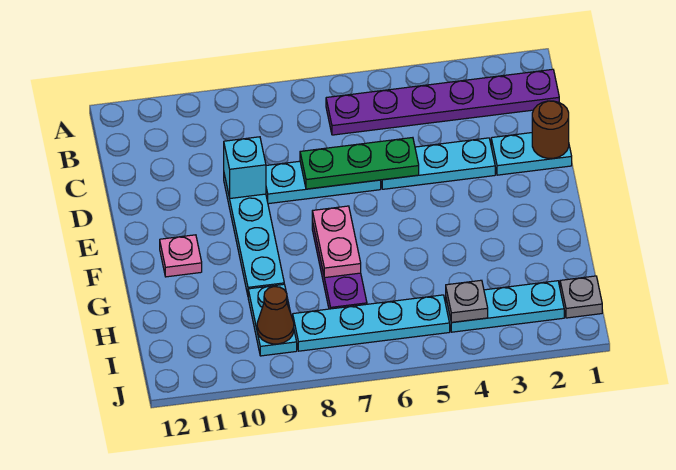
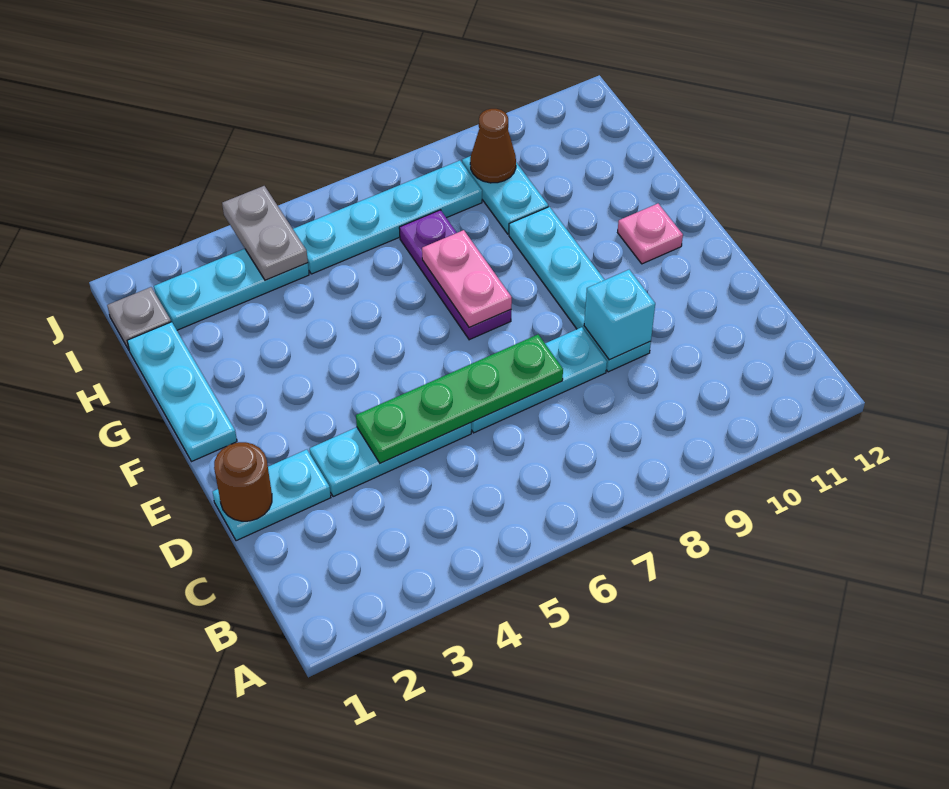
purple plate B1:B6 level 1 -> none
green plate D5:D7 level 2 -> green plate D4:D7 level 2
none -> cyan plate F1:H1 level 1
grey plate I4 level 2 -> grey plate I4:J4 level 2

